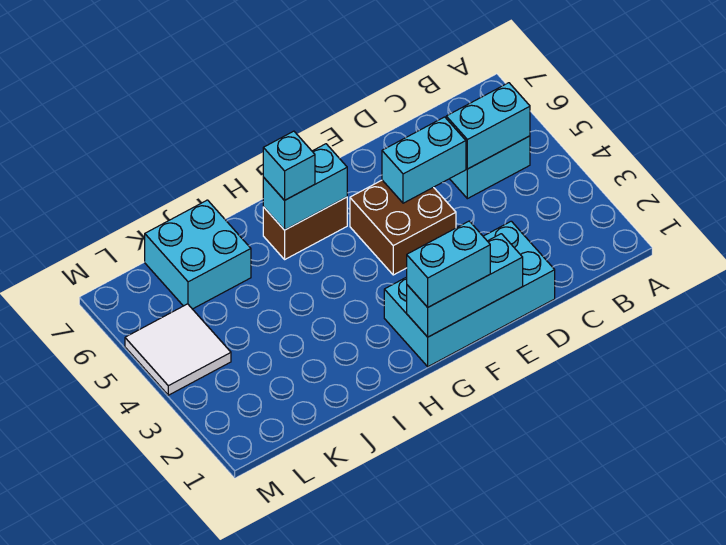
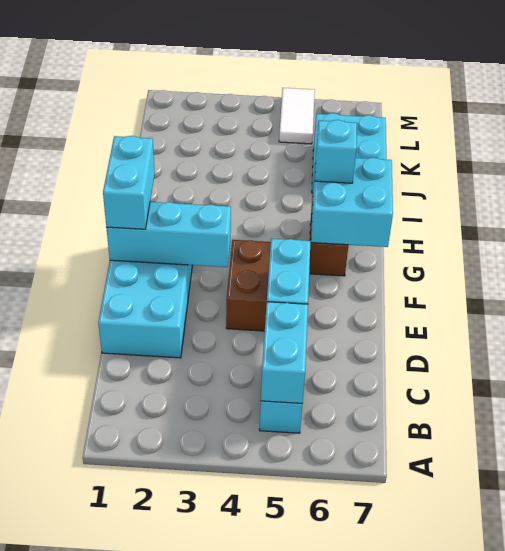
cyan brick E1:G1 level 2 -> cyan brick F1:F3 level 2
cyan brick G6:H6 level 2 -> cyan brick G6:H7 level 2
white tile L4:M5 level 1 -> white tile L5:M5 level 1

